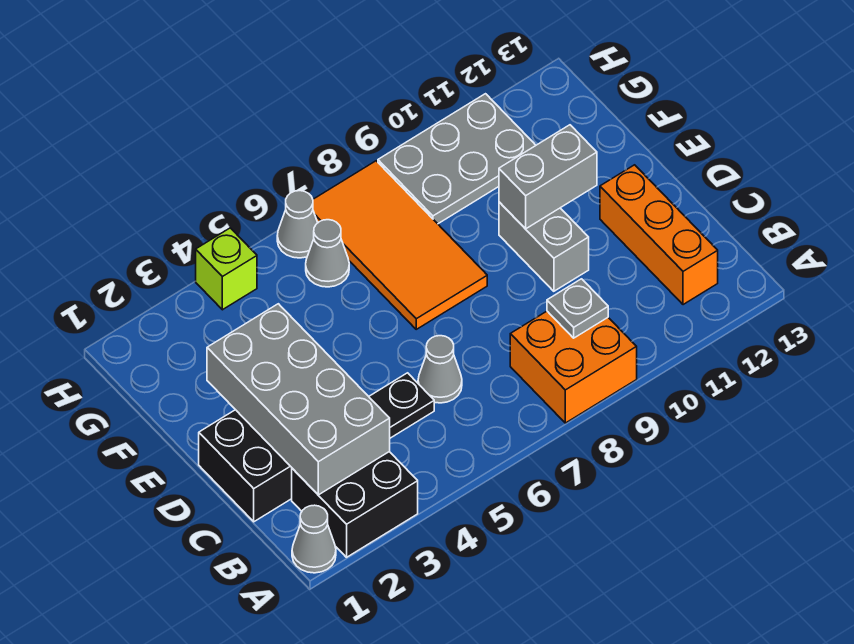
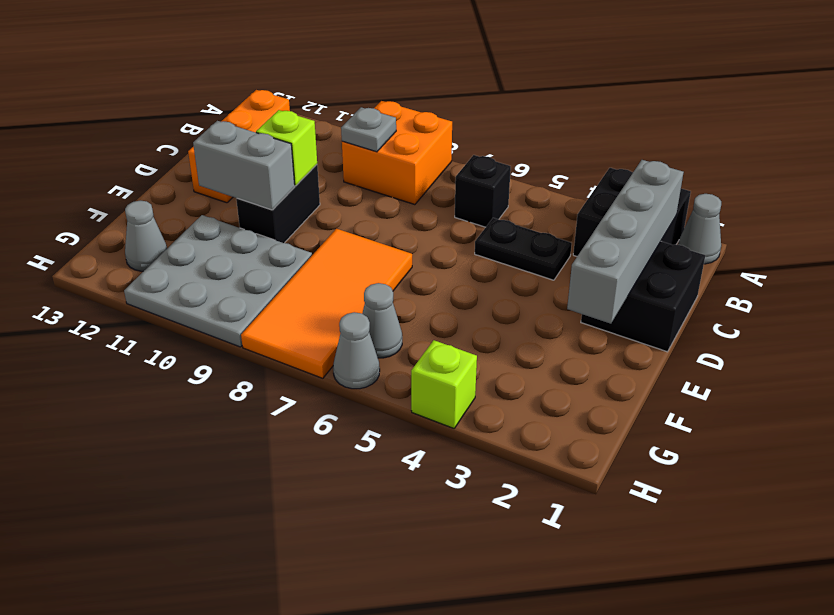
grey brick B2:E3 level 2 -> grey brick B2:E2 level 2
none -> black brick B6 level 1
grey cone C6 level 1 -> grey cone G12 level 1
grey brick D10:E10 level 1 -> black brick D10:E10 level 1
none -> lime brick D10 level 2
grey plate G9:H11 level 1 -> grey plate F9:H11 level 1

